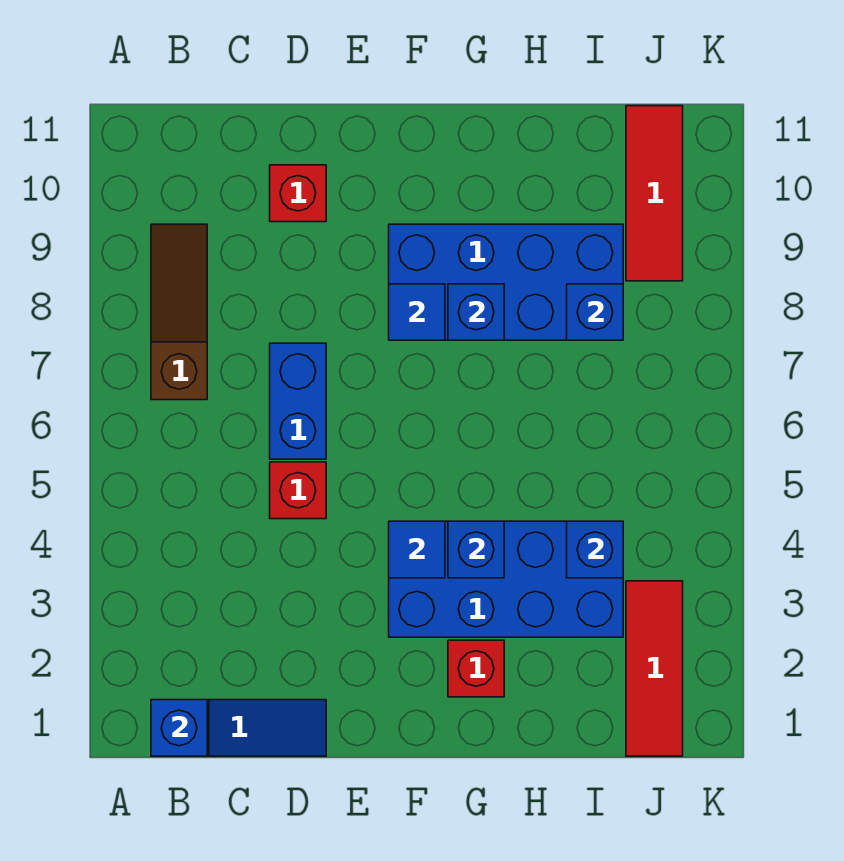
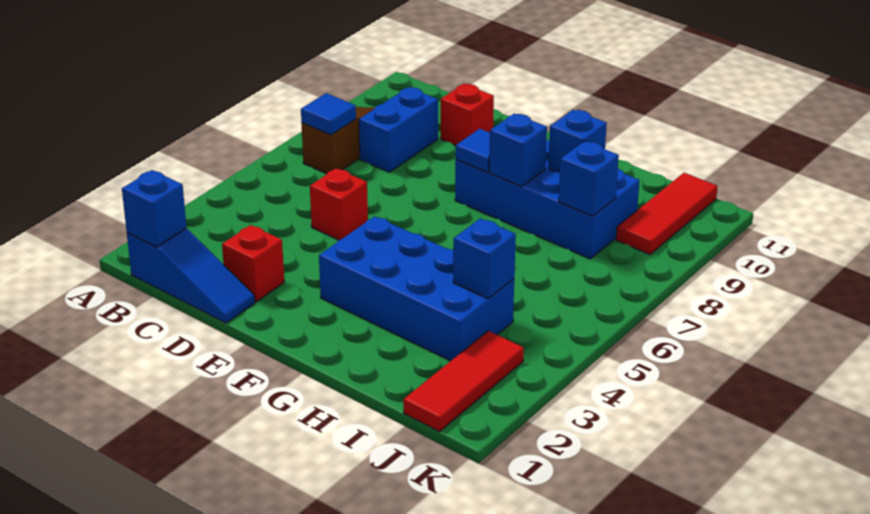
blue brick D6:D7 level 1 -> blue brick C8:C9 level 1
blue tile F4 level 2 -> blue tile B7 level 2
red brick G2 level 1 -> red brick D2 level 1
blue brick G4 level 2 -> blue brick H9 level 2

